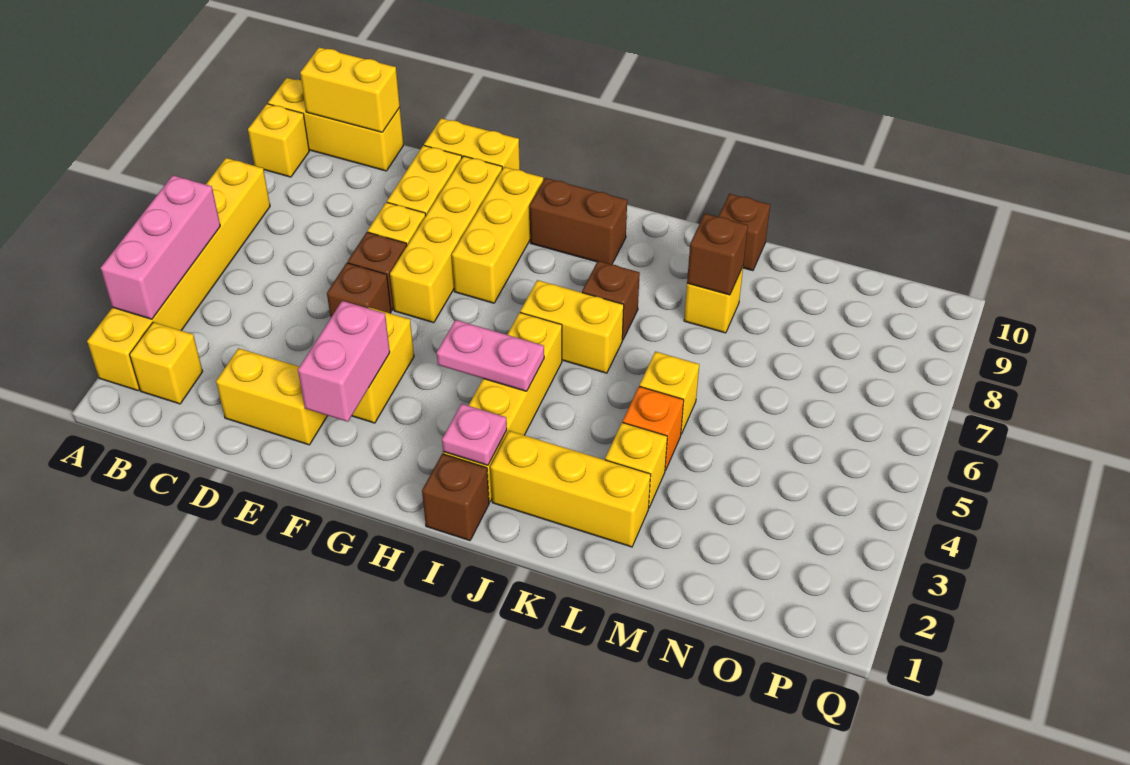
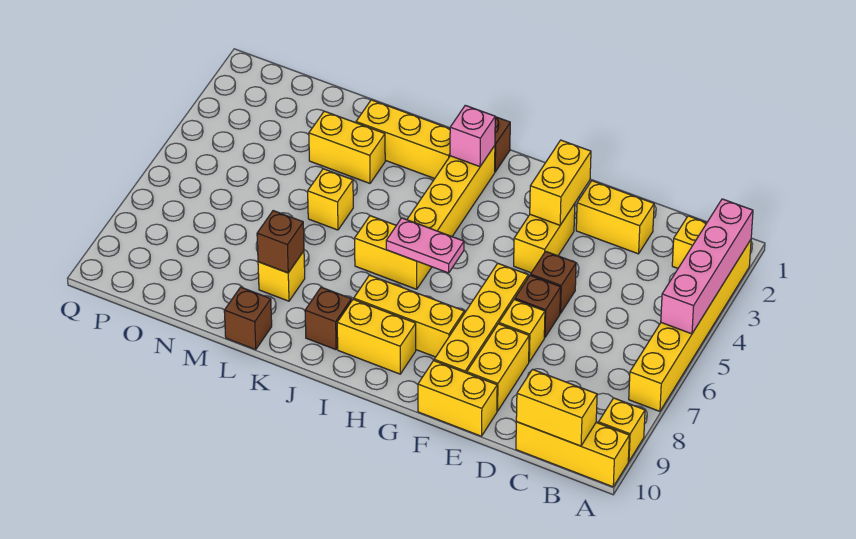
pink brick A3:A5 level 2 -> pink brick A2:A5 level 2
pink brick F2:F3 level 2 -> yellow brick F2:F3 level 2
yellow brick G7:G9 level 1 -> yellow brick G8:I8 level 1
pink plate H4:I4 level 2 -> pink plate H6:I6 level 2
brown brick H9:I9 level 1 -> yellow brick H9:I9 level 1
pink plate I2 level 2 -> pink brick I2 level 2
brown brick J7 level 1 -> brown brick J9 level 1
yellow brick L3 level 1 -> yellow brick L3:M3 level 1
orange brick L4 level 1 -> none

